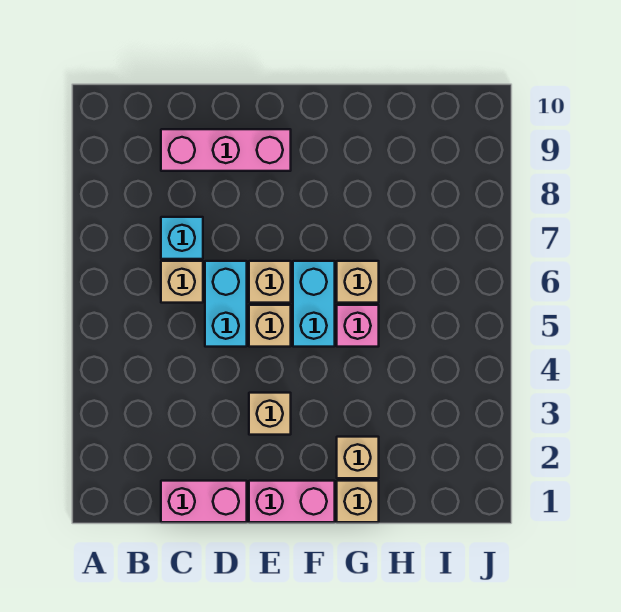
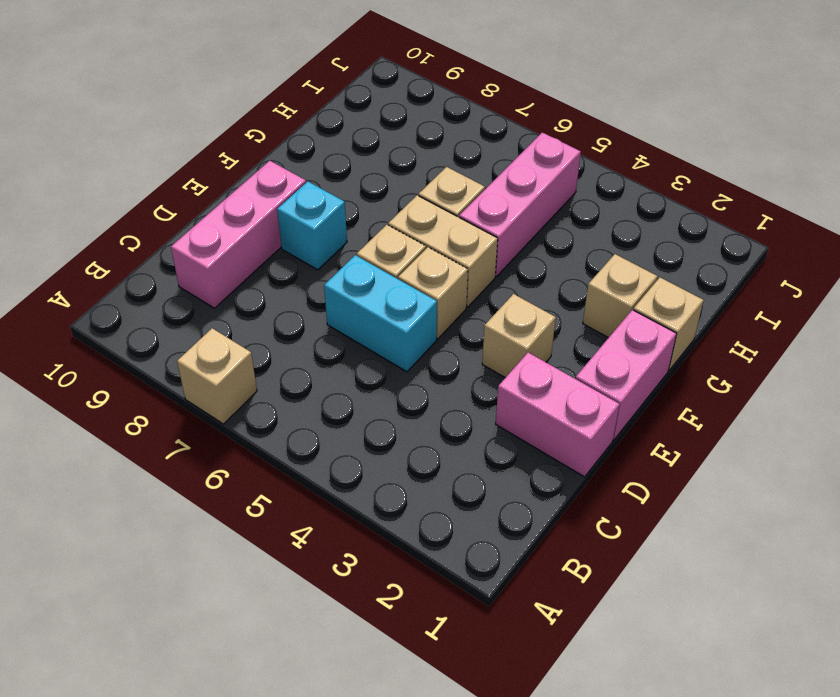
pink brick C1:D1 level 1 -> pink brick D1:D2 level 1
tan brick C6 level 1 -> tan brick A7 level 1
cyan brick C7 level 1 -> cyan brick E8 level 1
cyan brick F5:F6 level 1 -> tan brick F5:F6 level 1
pink brick G5 level 1 -> pink brick G5:I5 level 1

